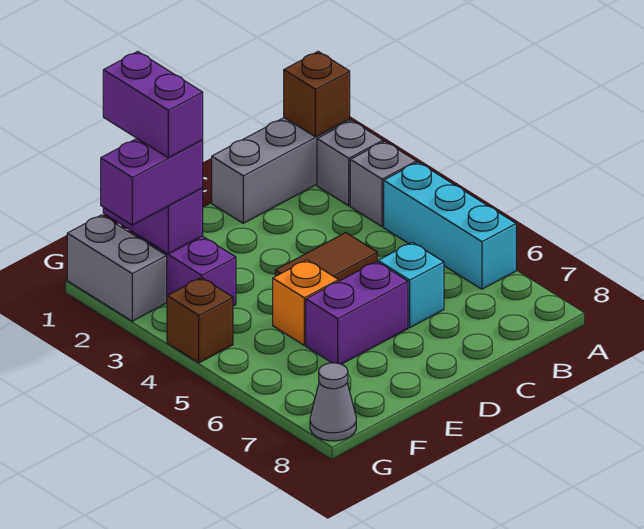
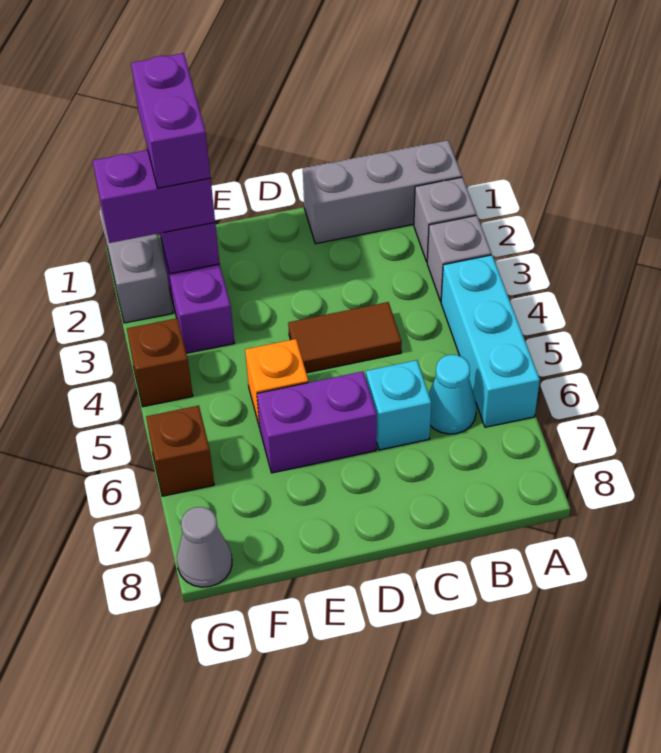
brown brick A1 level 2 -> brown brick G6 level 1
none -> cyan cone B6 level 1

